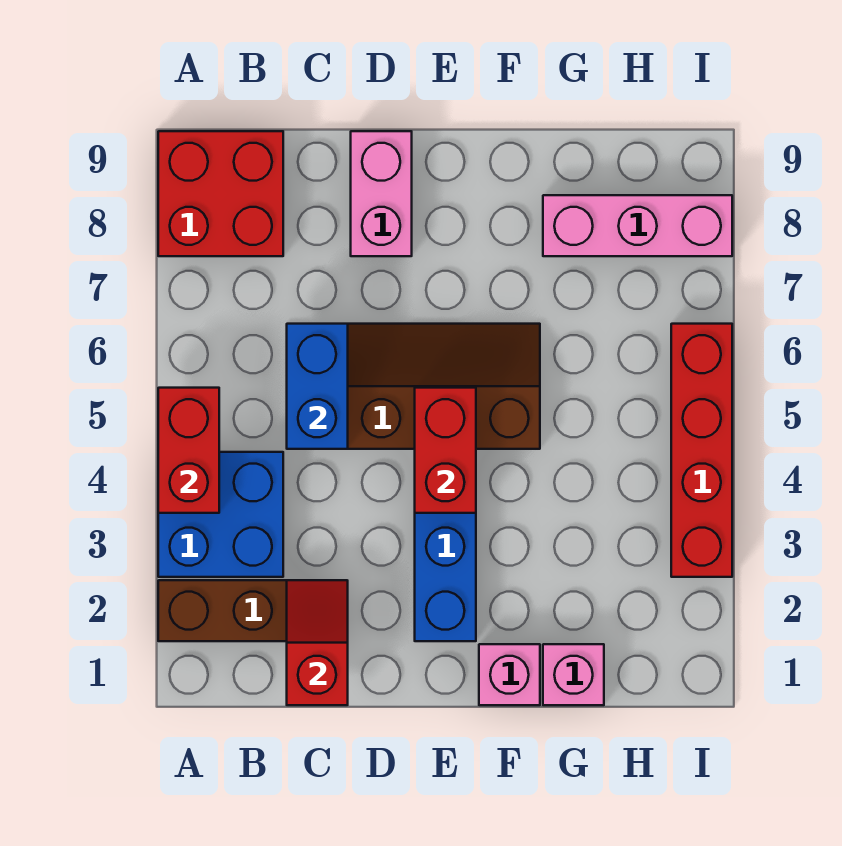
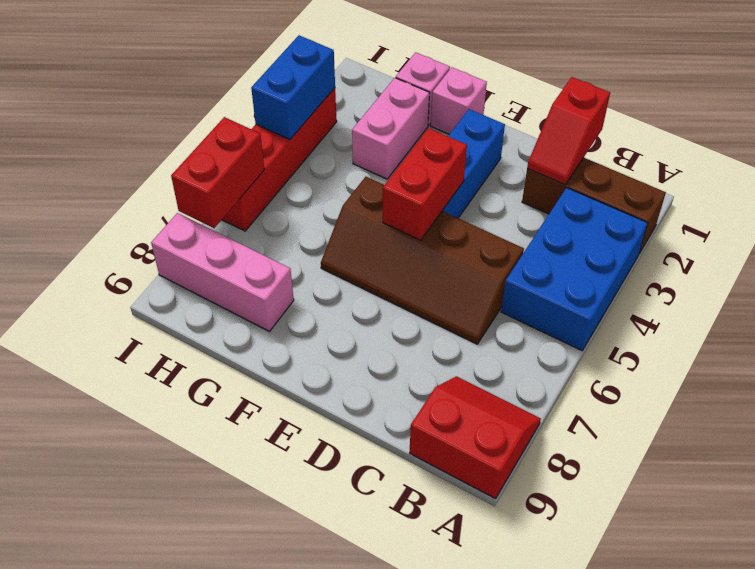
blue brick A3:B4 level 1 -> blue brick A3:B5 level 1
red brick A4:A5 level 2 -> red brick I6:I7 level 2
red brick A8:B9 level 1 -> red slope A8:B9 level 1 top 9
blue brick C5:C6 level 2 -> blue brick I3:I4 level 2
pink brick D8:D9 level 1 -> pink brick G2:G3 level 1

